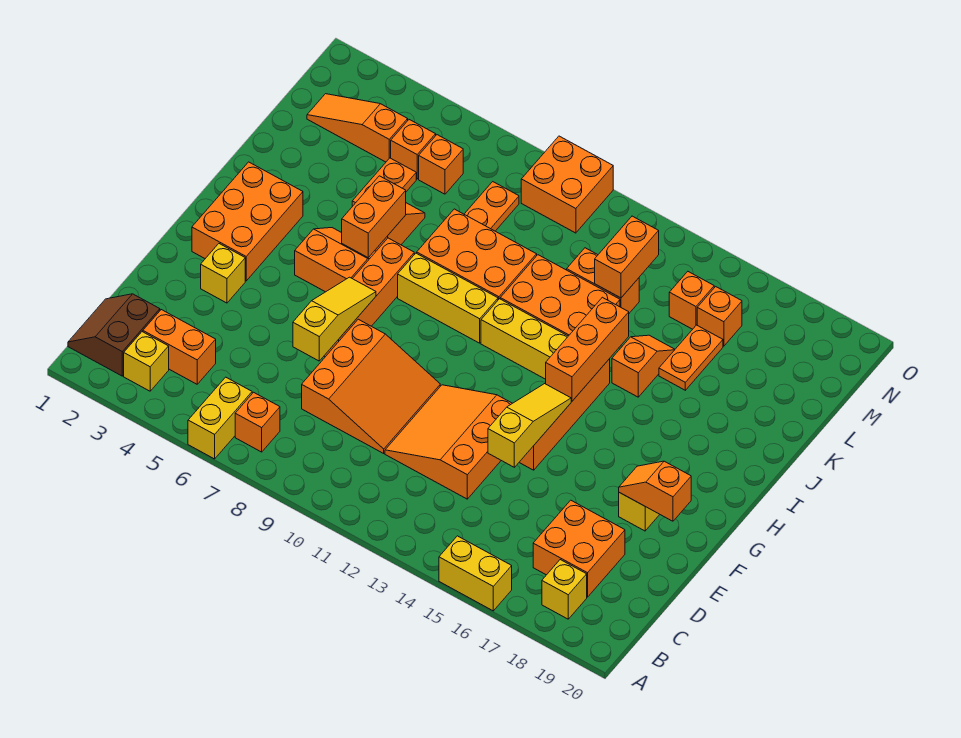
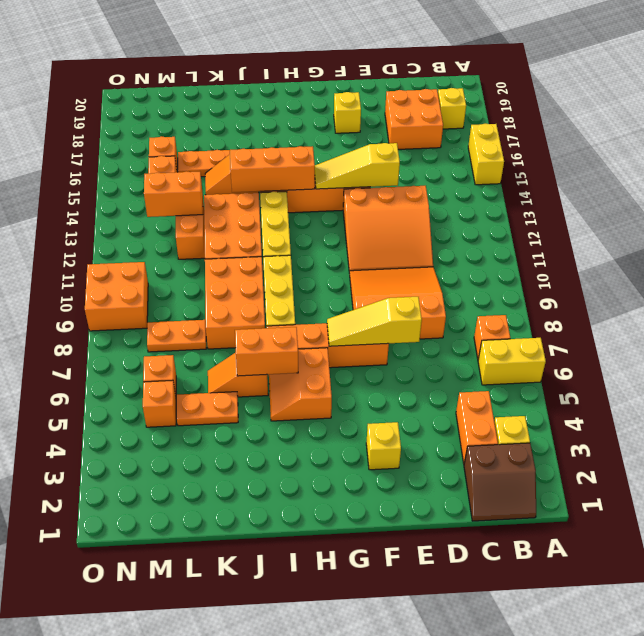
orange slope F18:F19 level 2 top 19 -> none
orange brick G2:I3 level 1 -> none
orange slope M2:M4 level 1 top 4 -> none

